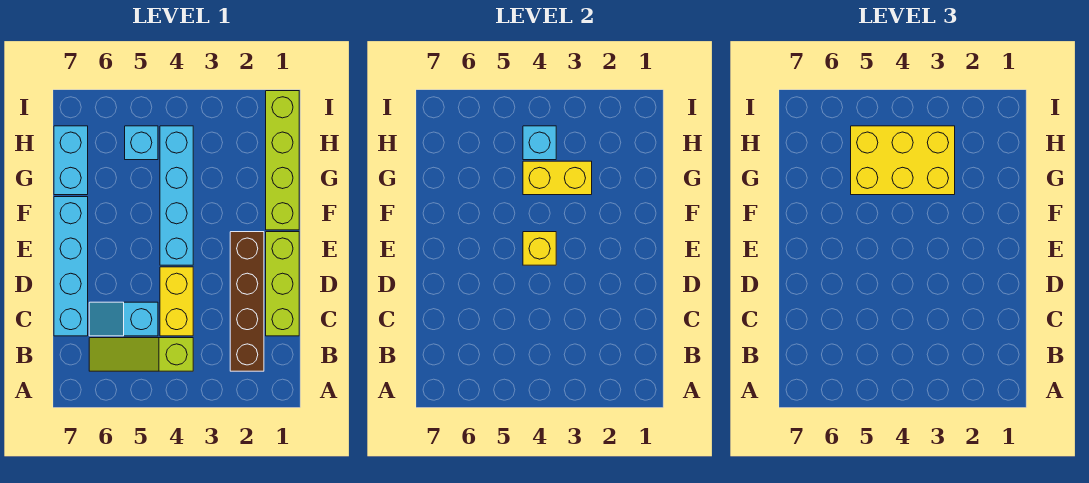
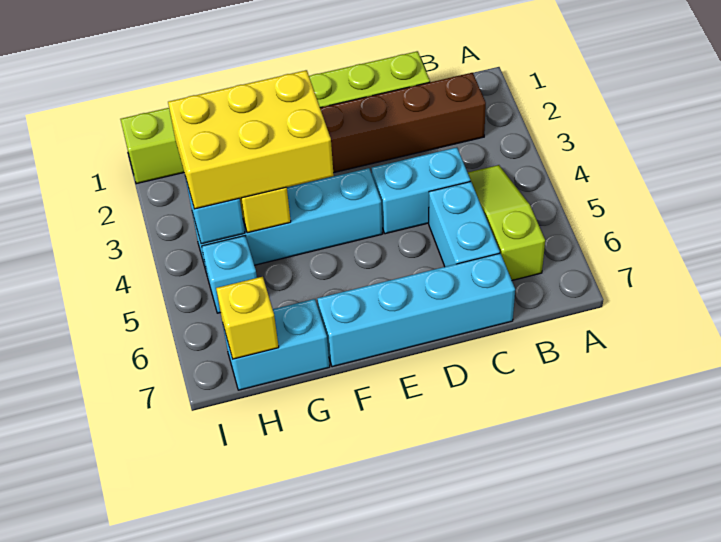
lime slope B4:B6 level 1 top 4 -> lime slope B4:B6 level 1 top 6
yellow brick C4:D4 level 1 -> cyan brick C4:D4 level 1
cyan slope C5:C6 level 1 top 5 -> cyan brick C5:C6 level 1
yellow brick E4 level 2 -> yellow brick H7 level 2
yellow brick G3:H5 level 3 -> yellow brick F3:H4 level 3

